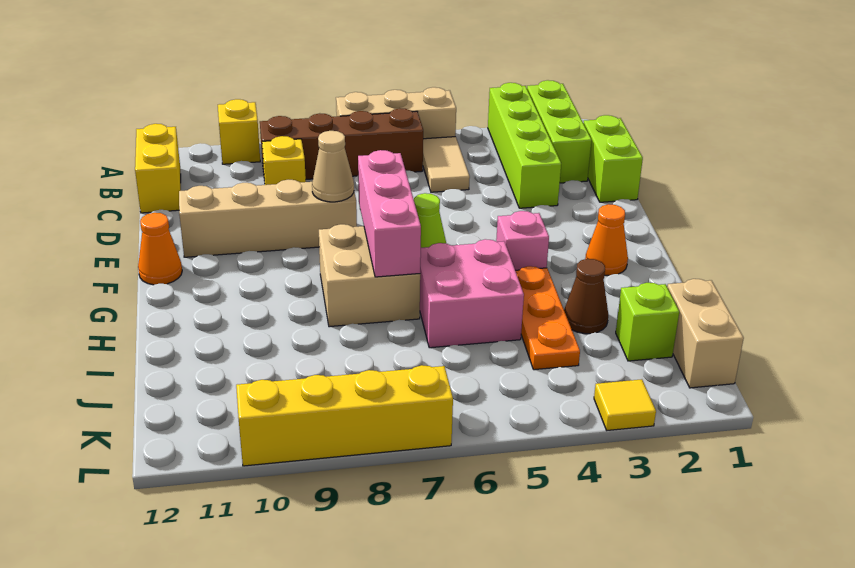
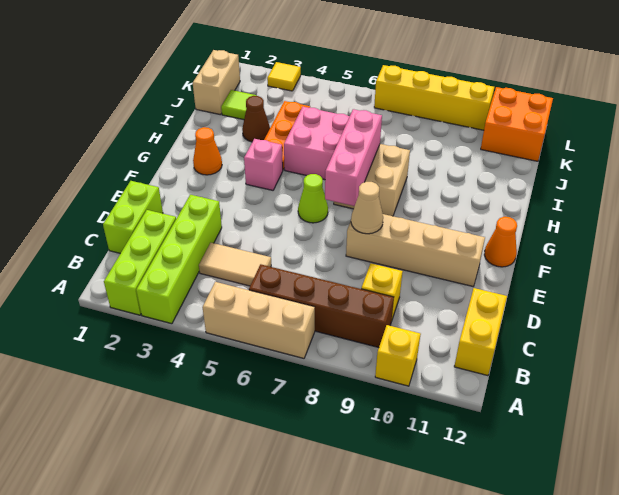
tan tile B5:C5 level 1 -> tan tile C4:C5 level 1
lime brick J2 level 1 -> lime tile J2 level 1
none -> orange brick K11:L12 level 1

